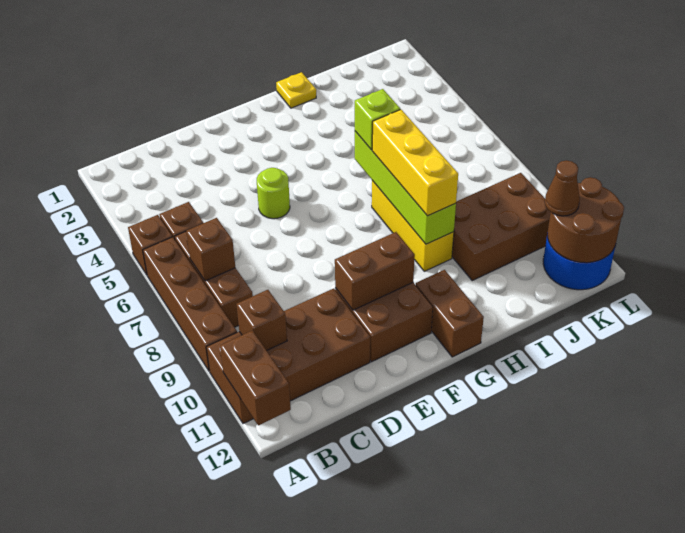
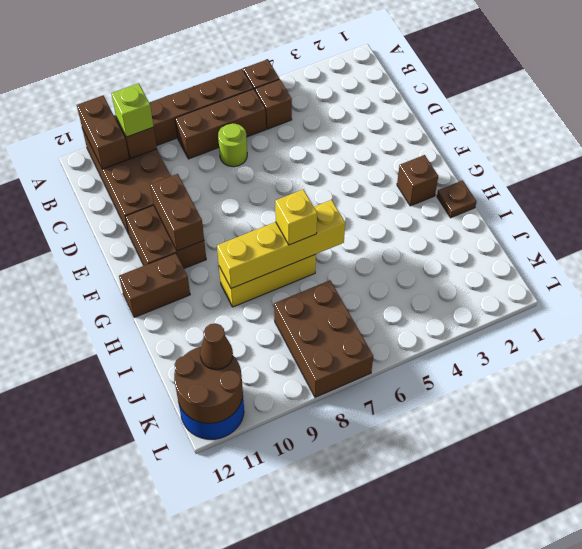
brown brick A11:A12 level 2 -> brown brick A11:B11 level 2
brown brick B7 level 2 -> brown brick G2 level 1
lime round brick E5 level 1 -> lime round brick C7 level 1
yellow plate H1 level 1 -> brown plate H1 level 1
lime brick H6:H9 level 2 -> yellow brick H6:H9 level 2
lime brick H6 level 3 -> lime brick B10 level 3
yellow brick H7:H9 level 3 -> yellow brick H7 level 3
brown brick I9:K10 level 1 -> brown brick J7:L8 level 1

